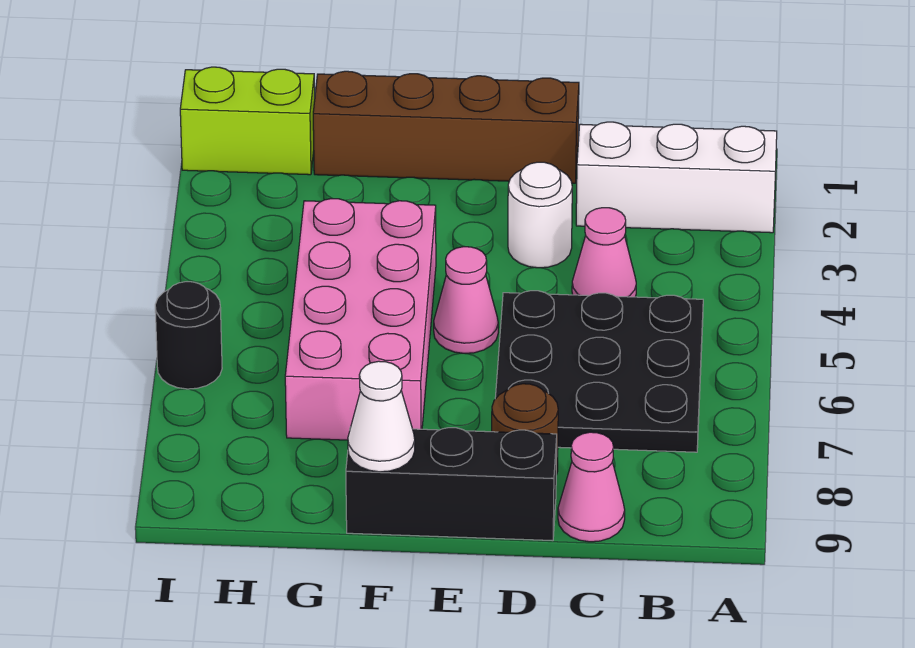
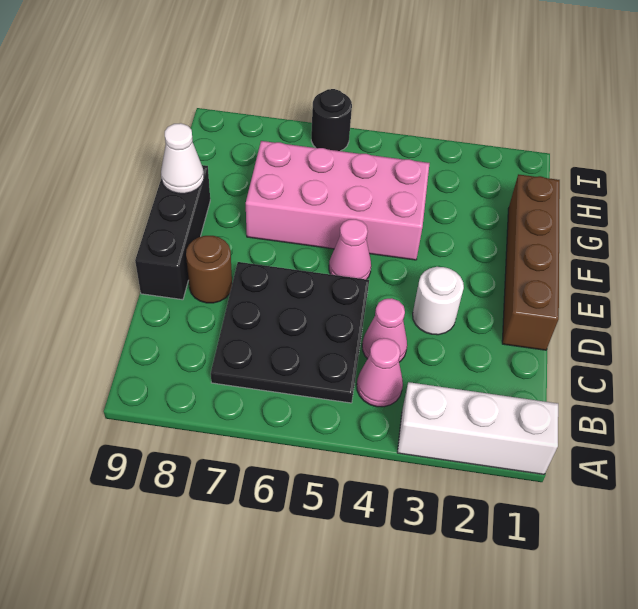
white brick A2:C2 level 1 -> white brick A1:A3 level 1
pink cone C9 level 1 -> pink cone B4 level 1
lime brick H1:I1 level 1 -> none

